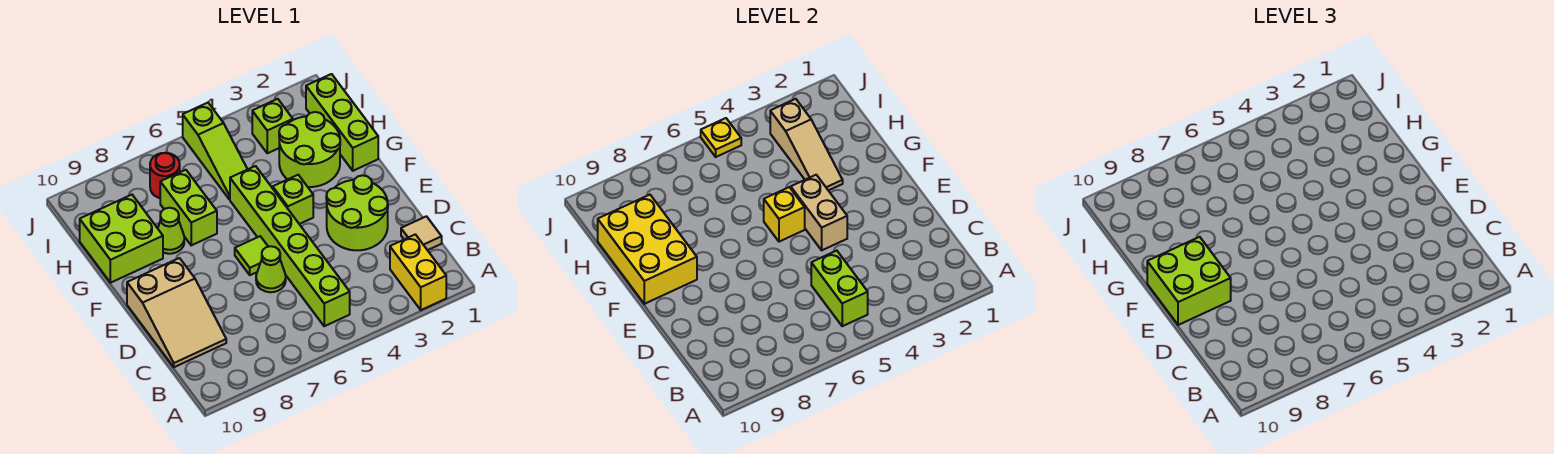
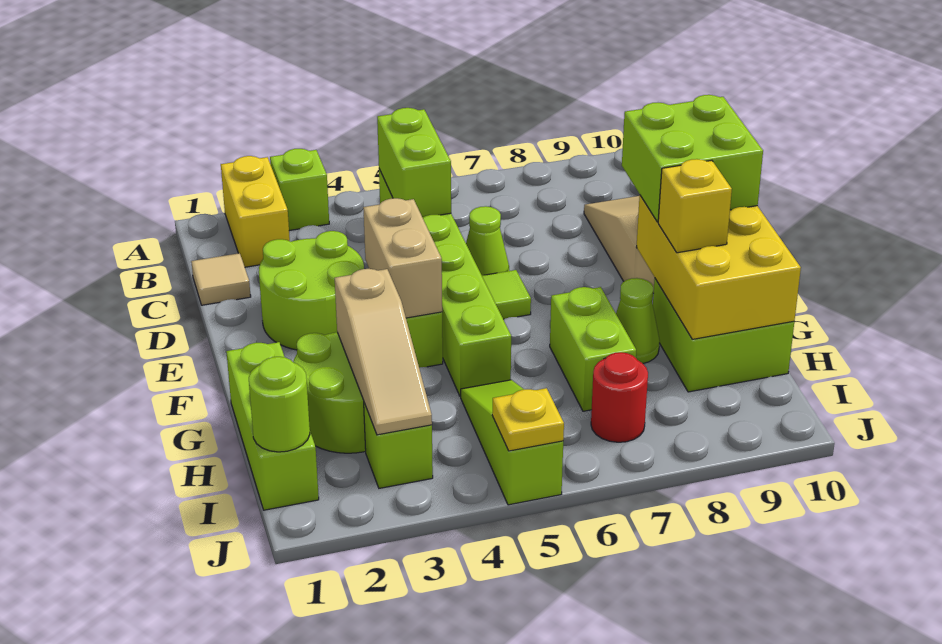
none -> lime brick A3 level 1
yellow brick F5 level 2 -> yellow brick G9 level 3
tan slope G3:I3 level 2 top I -> tan slope G3:I3 level 2 top G
none -> lime round brick I1 level 2

